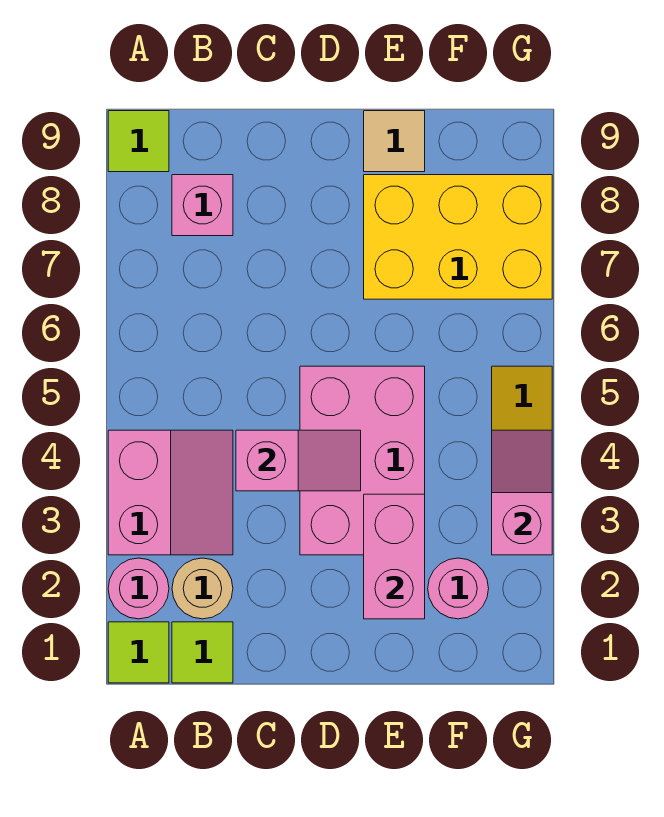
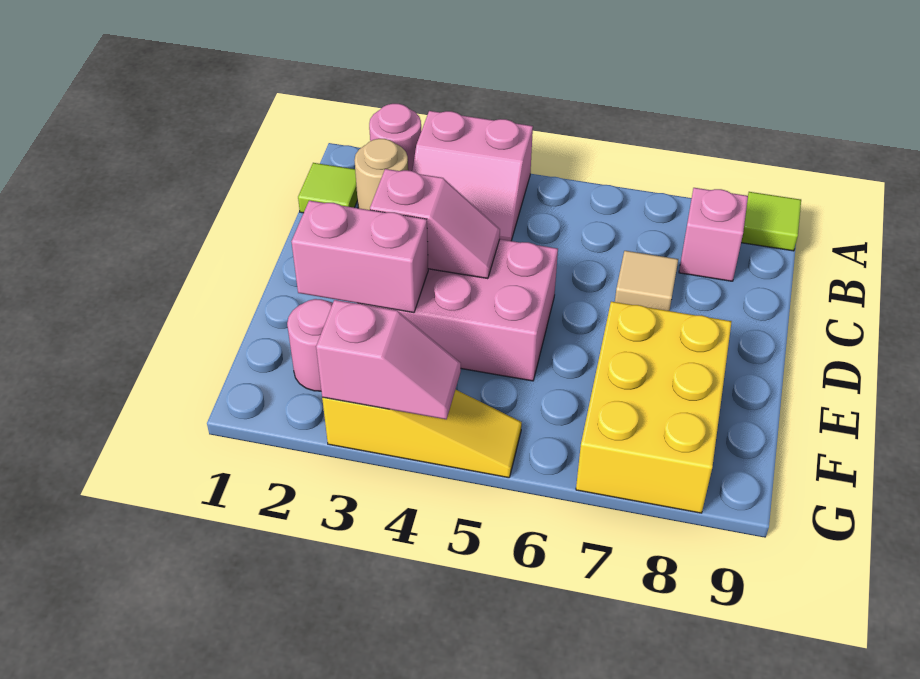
lime tile A1 level 1 -> none
pink slope C4:D4 level 2 top C -> pink slope D3:D4 level 2 top 3
tan tile E9 level 1 -> tan tile C7 level 1

